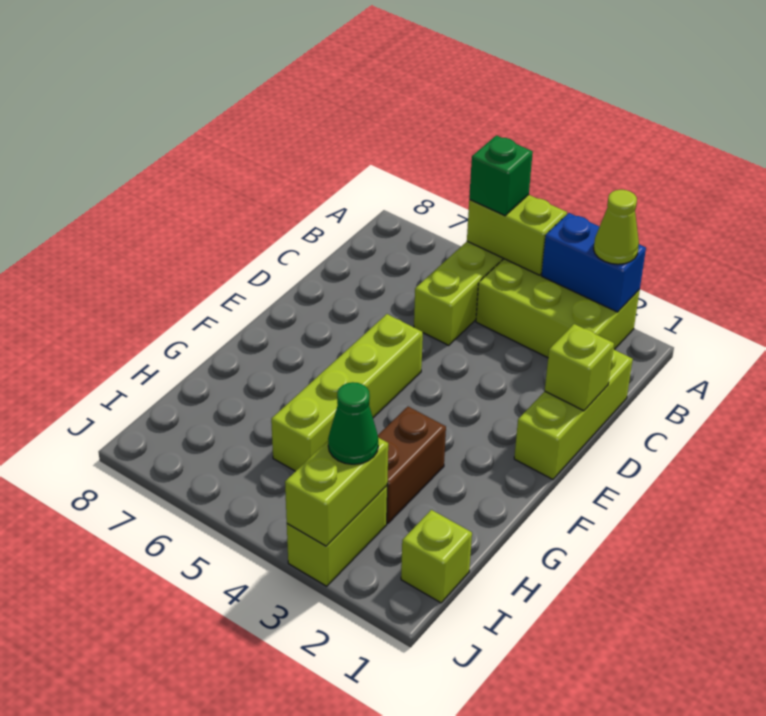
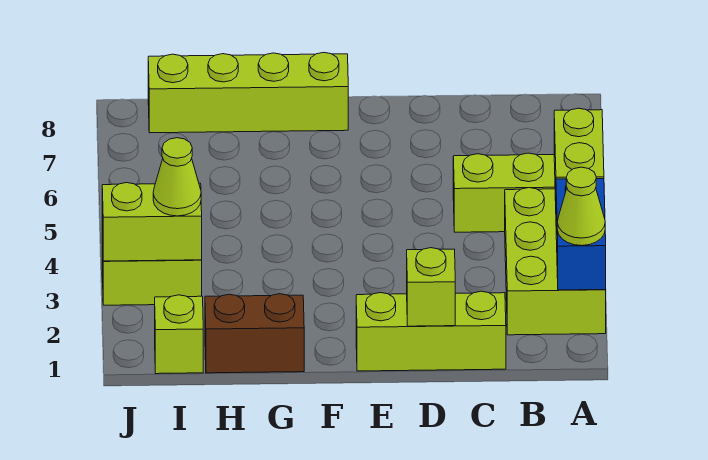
green brick A5 level 3 -> none
lime brick E5:H5 level 1 -> lime brick F8:I8 level 1
brown brick G3:H3 level 1 -> brown brick G1:H1 level 1
green cone I3 level 3 -> lime cone I3 level 3

